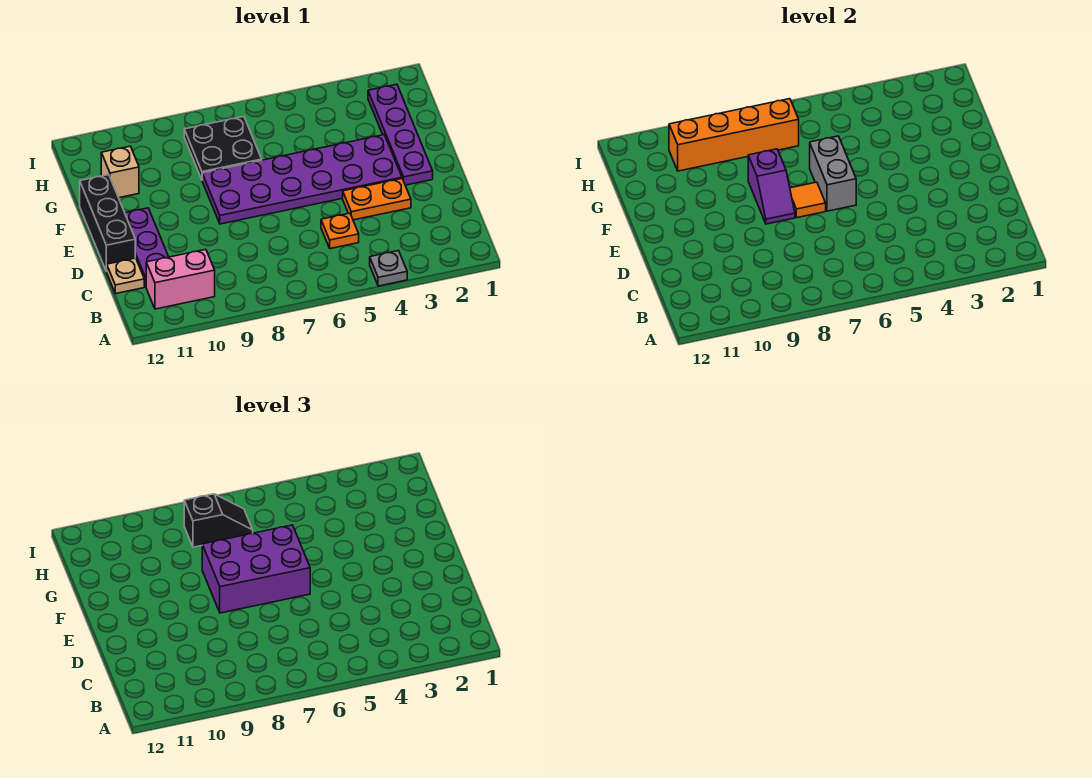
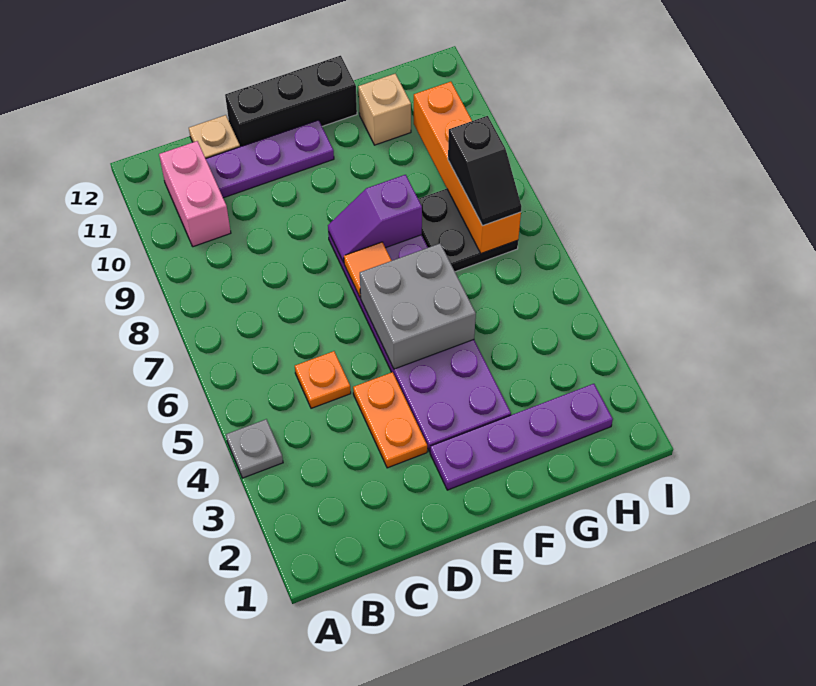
grey brick E6:F6 level 2 -> grey brick E5:F6 level 2
purple brick E6:F8 level 3 -> none

